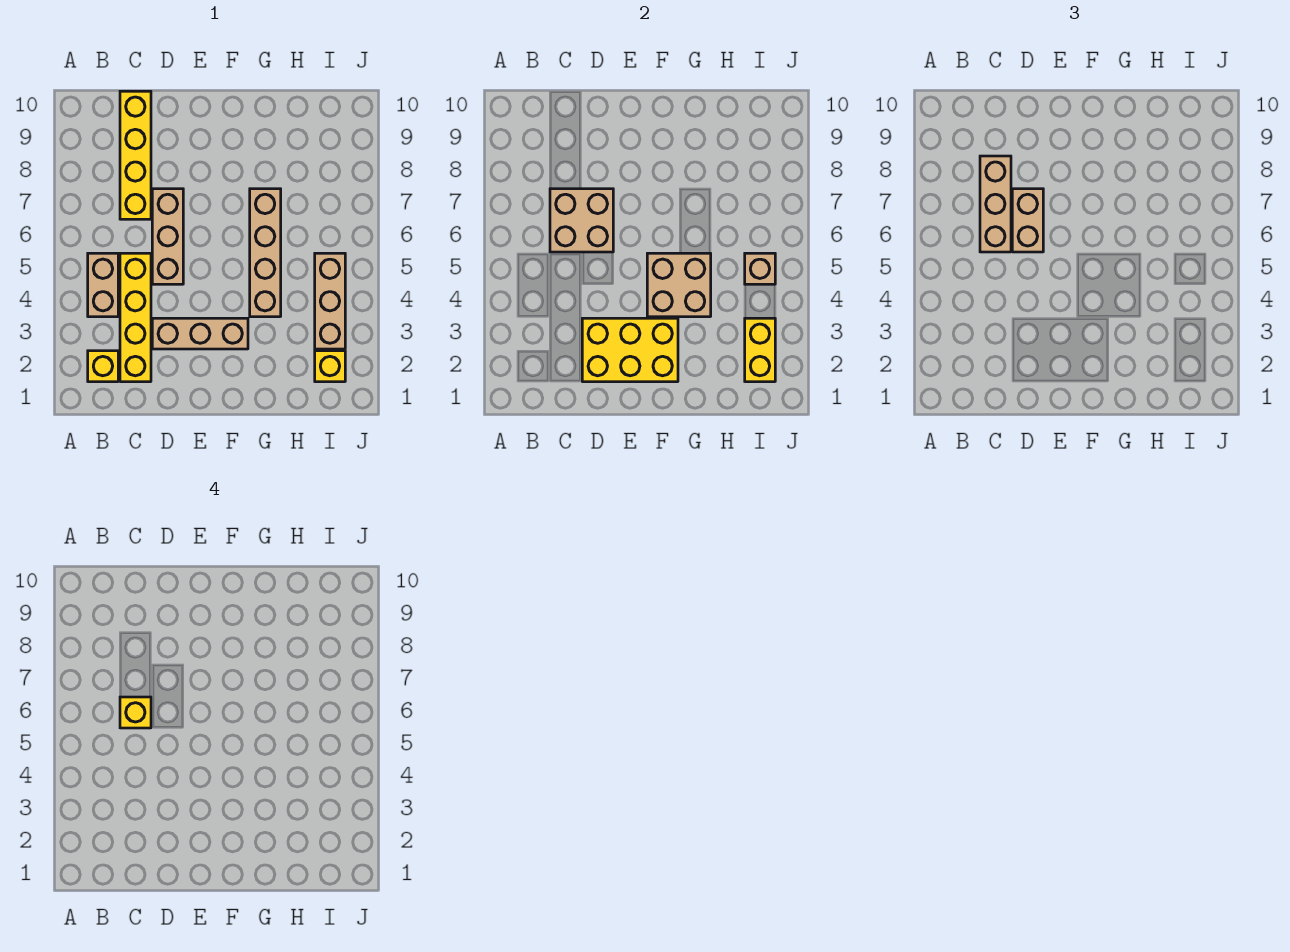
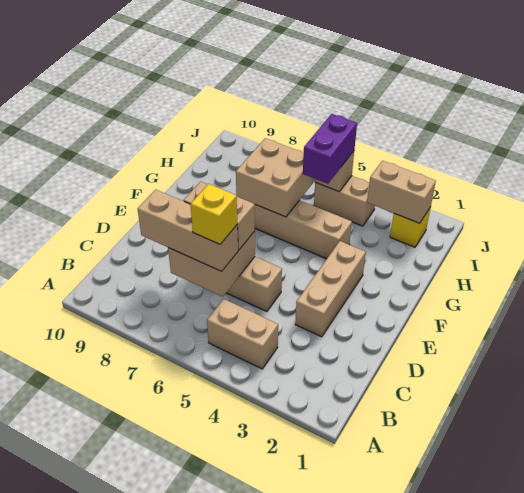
yellow brick B2 level 1 -> none
yellow brick C2:C5 level 1 -> none
yellow brick C7:C10 level 1 -> none
yellow brick D2:F3 level 2 -> none
tan brick F4:G5 level 2 -> tan brick G6:H7 level 2
none -> purple brick H5:I5 level 3
yellow brick I2:I3 level 2 -> tan brick I2:I3 level 2
tan brick I3:I5 level 1 -> tan brick I4:I5 level 1

